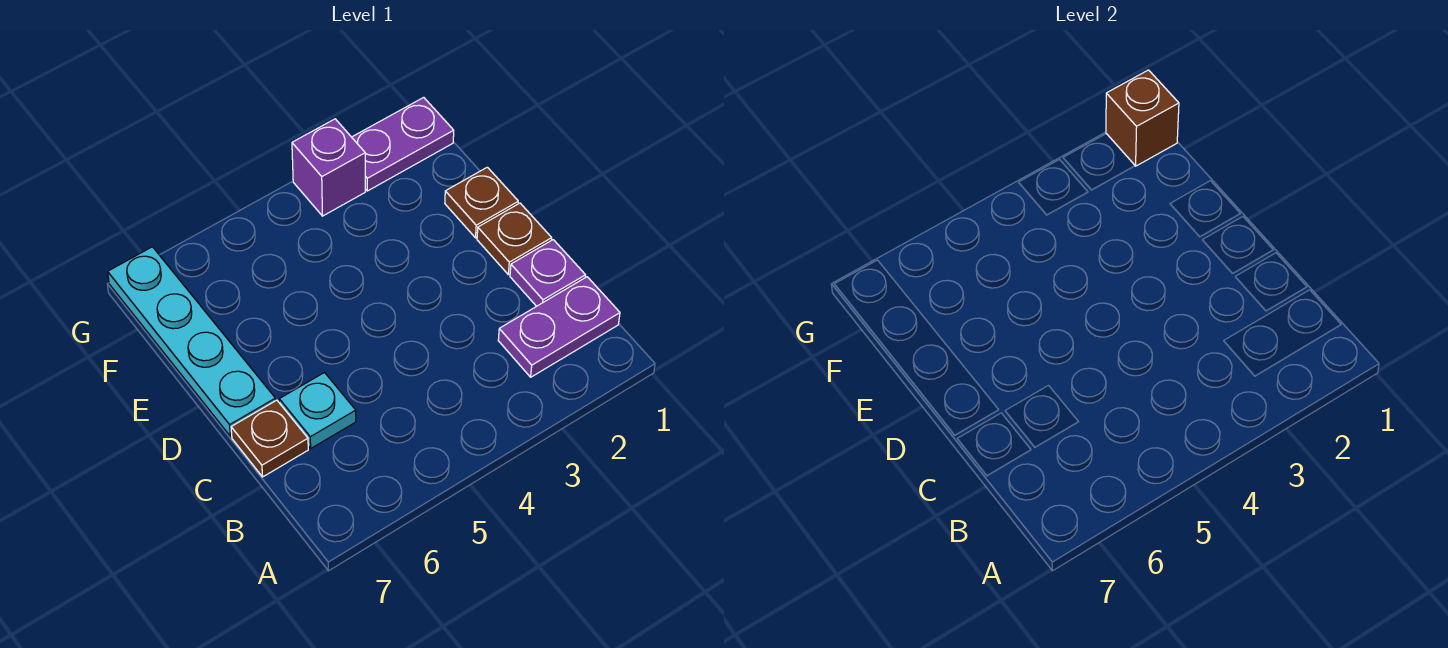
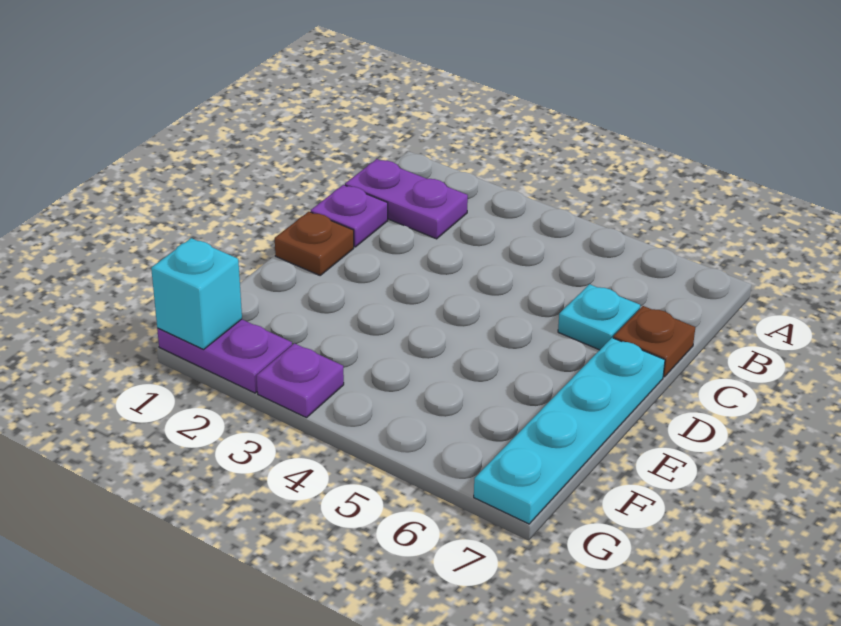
brown plate E1 level 1 -> none
brown brick G1 level 2 -> cyan brick G1 level 2
purple brick G3 level 1 -> purple plate G3 level 1

